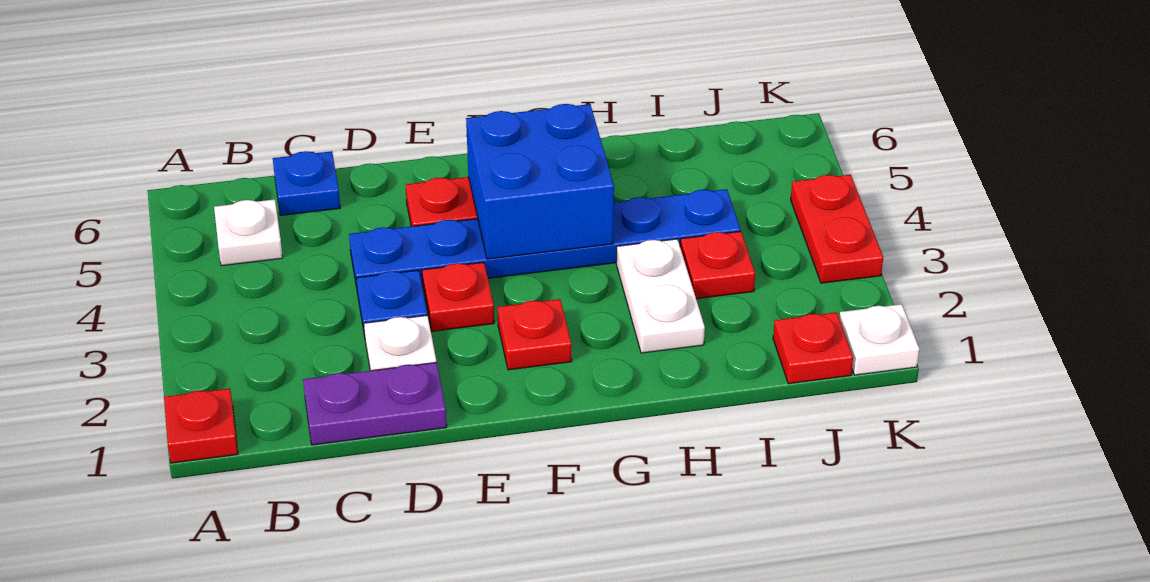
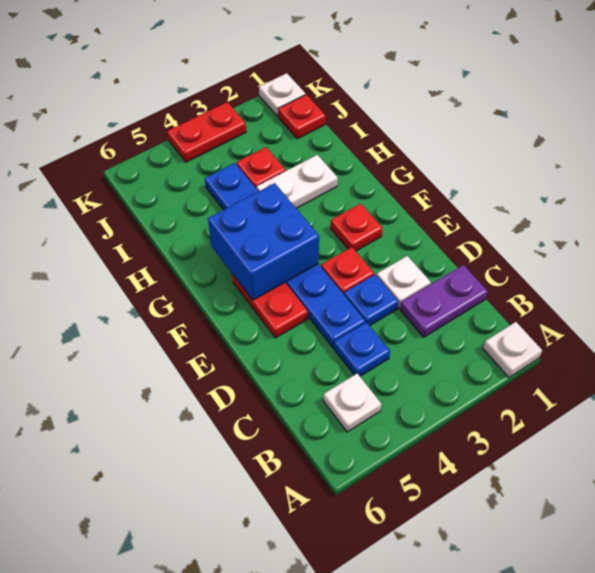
red plate A1 level 1 -> white plate A1 level 1
purple plate C1:D1 level 1 -> purple plate C1:C2 level 1
blue plate C6 level 1 -> blue plate C4 level 1

